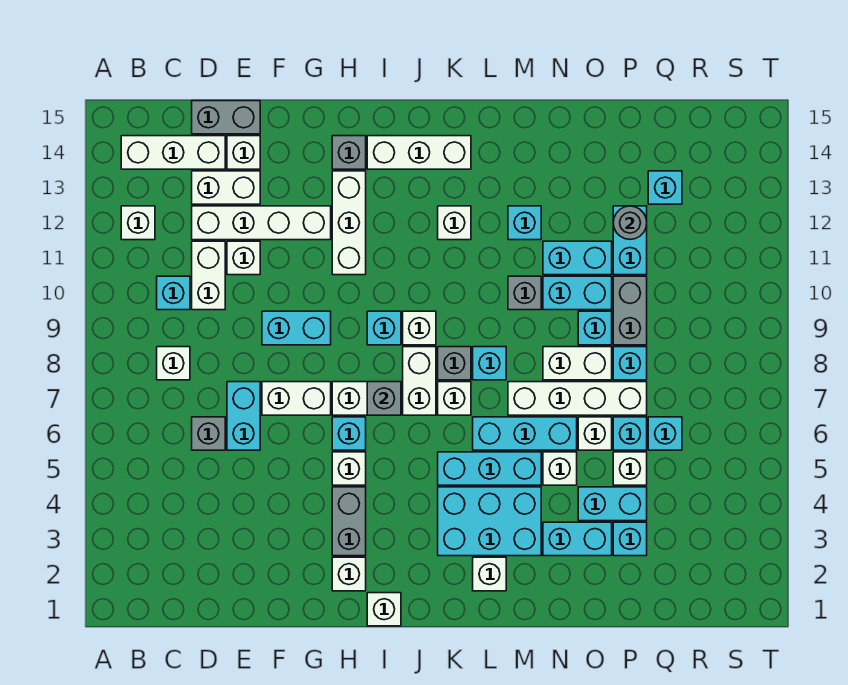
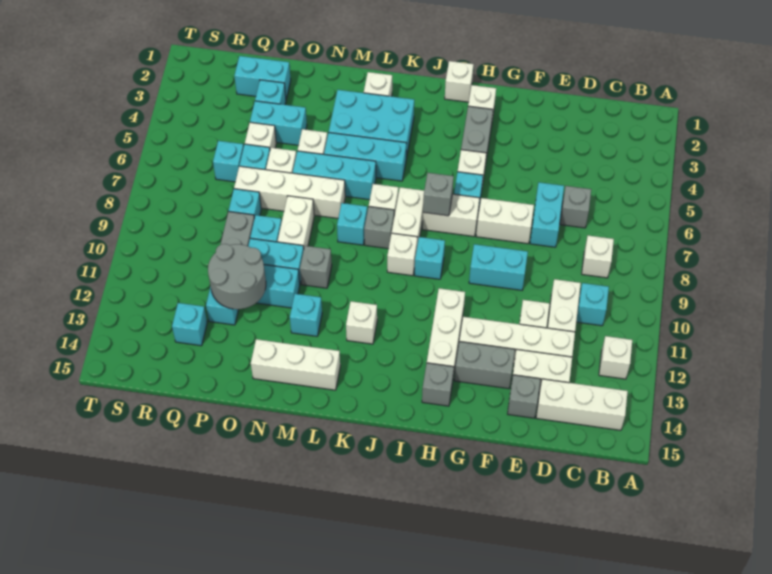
grey brick D15:E15 level 1 -> grey brick F13:G13 level 1
white brick E14 level 1 -> grey brick E14 level 1
white brick I14:K14 level 1 -> white brick L14:N14 level 1
cyan brick N3:O3 level 1 -> cyan brick P2:Q2 level 1
white brick N8:O8 level 1 -> white brick N8:N9 level 1
grey round brick P12 level 2 -> grey round brick O11:P12 level 2

